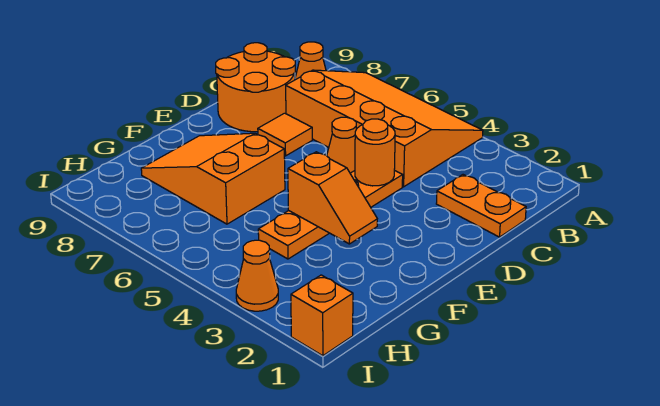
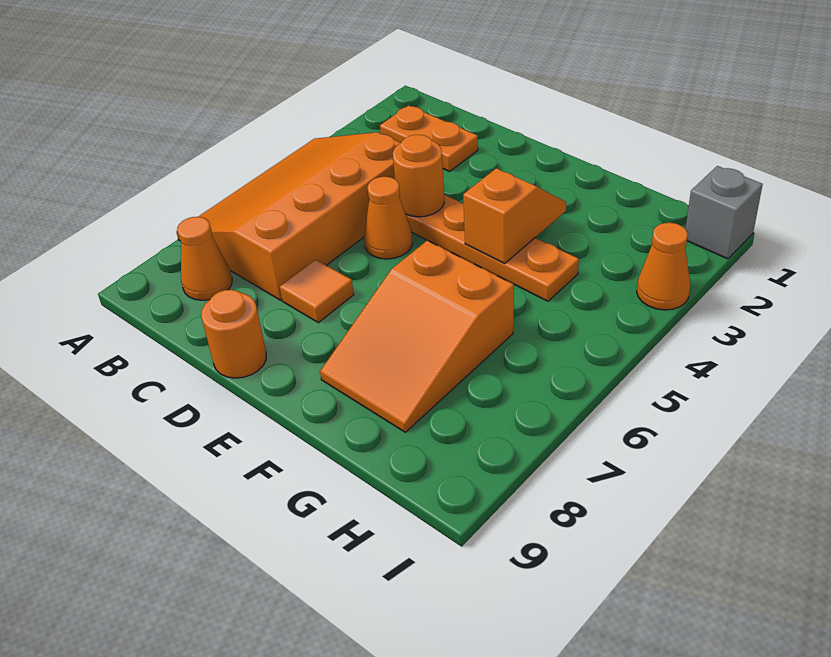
orange plate C1:C2 level 1 -> orange plate B2:C2 level 1
orange round brick C8:D9 level 1 -> orange round brick D9 level 1
orange brick I1 level 1 -> grey brick I1 level 1

